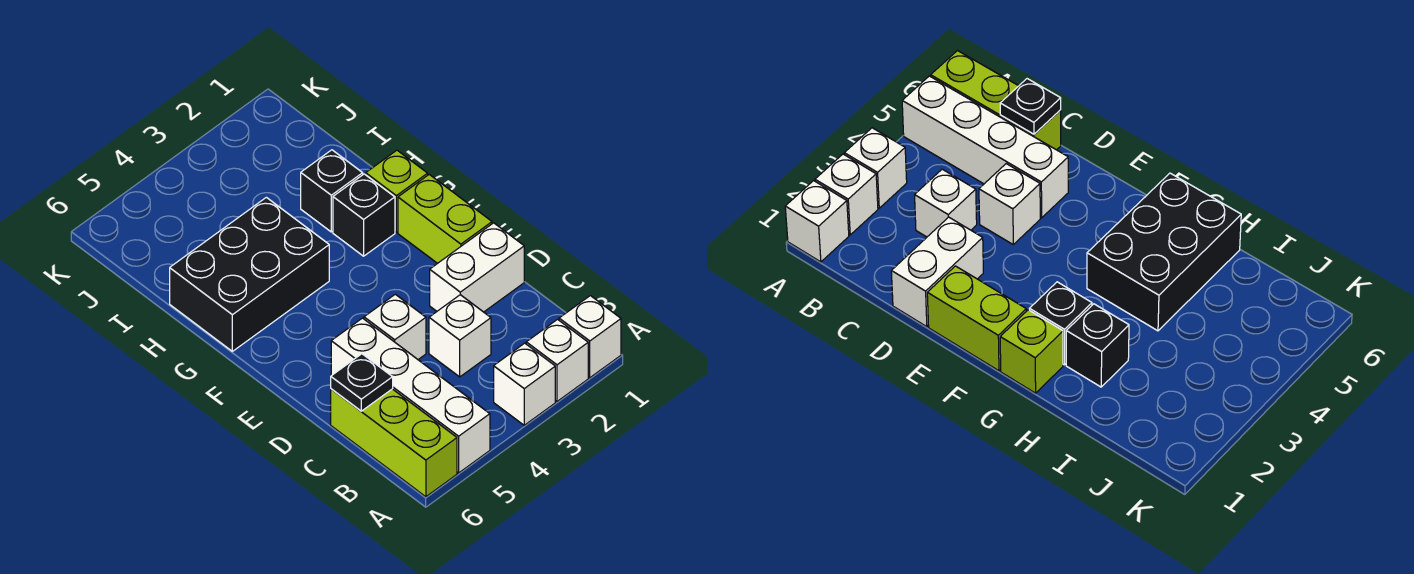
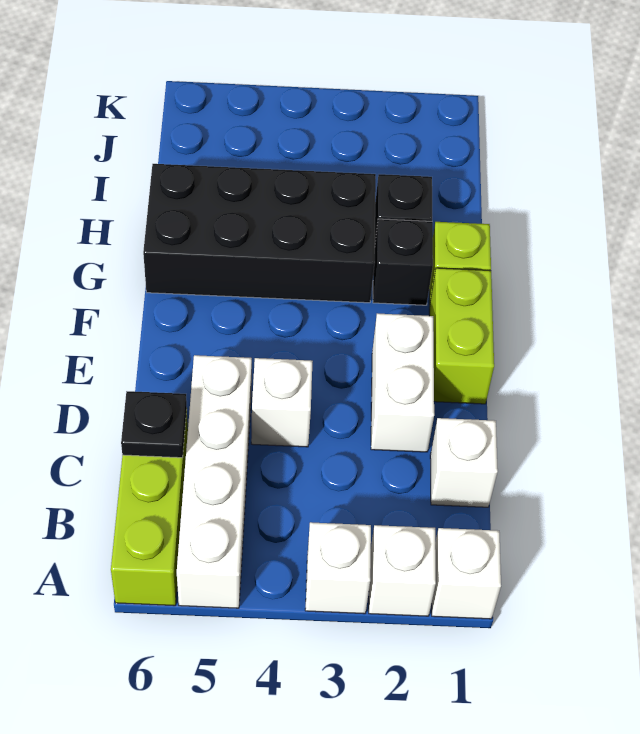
white brick C3 level 1 -> white brick C1 level 1
white brick D1:D2 level 1 -> white brick D2:E2 level 1
black brick G4:H6 level 1 -> black brick G3:H6 level 1

